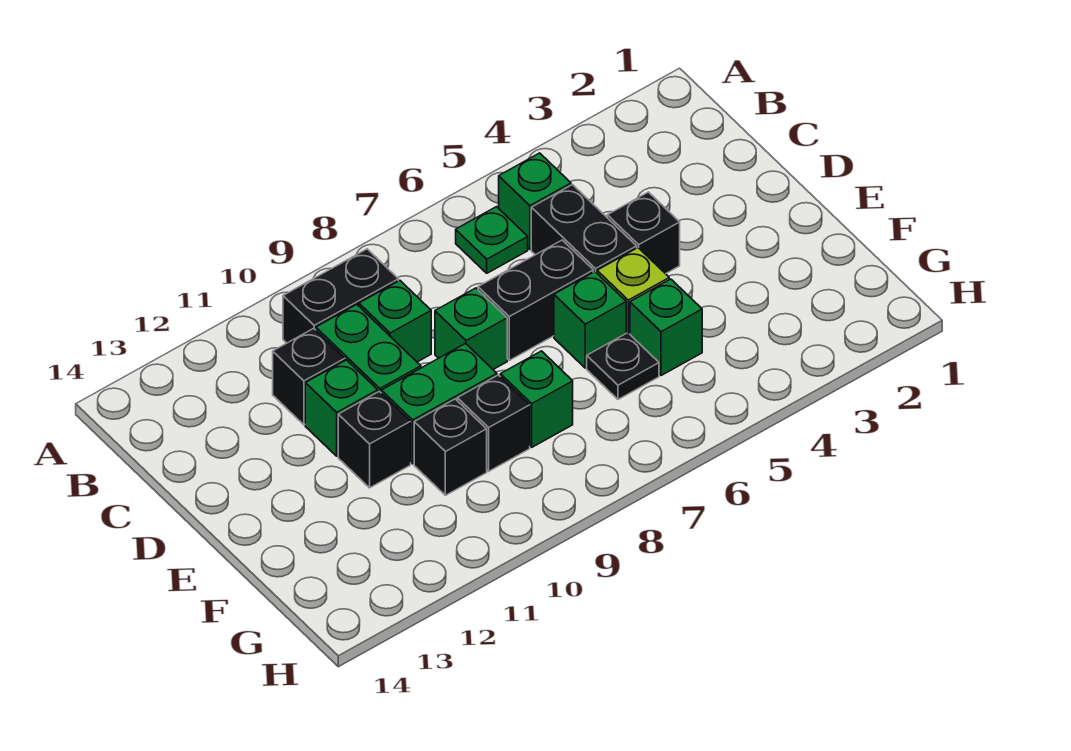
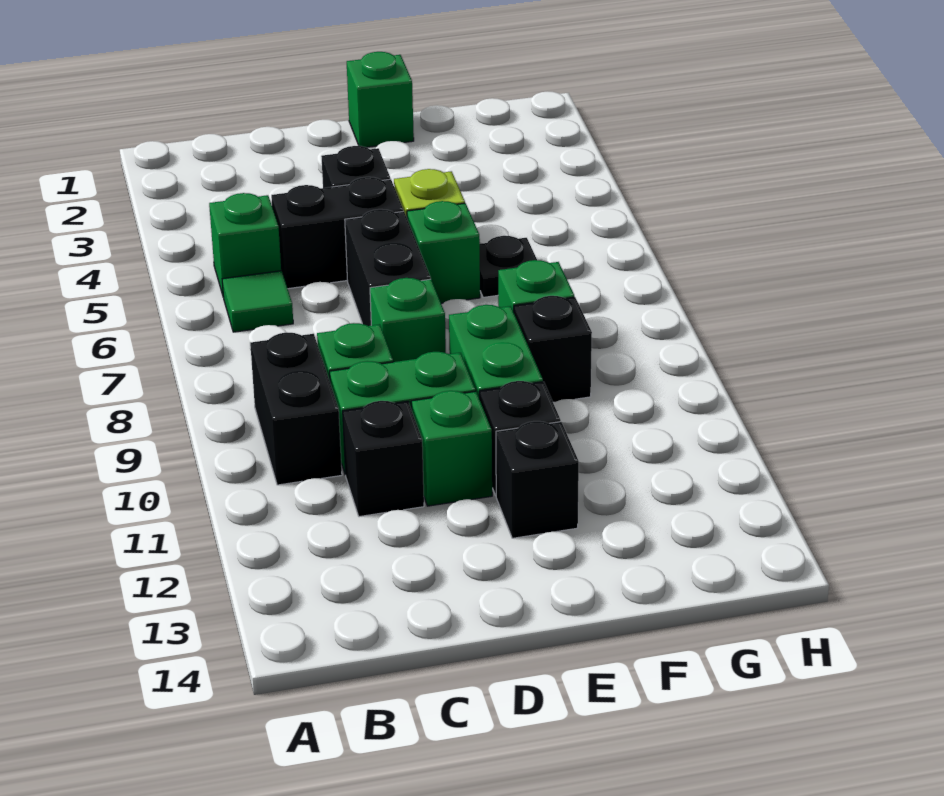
green plate B6 level 1 -> green tile B6 level 1
green brick F5 level 1 -> green brick E1 level 1
black brick F10 level 1 -> black brick E12 level 1

